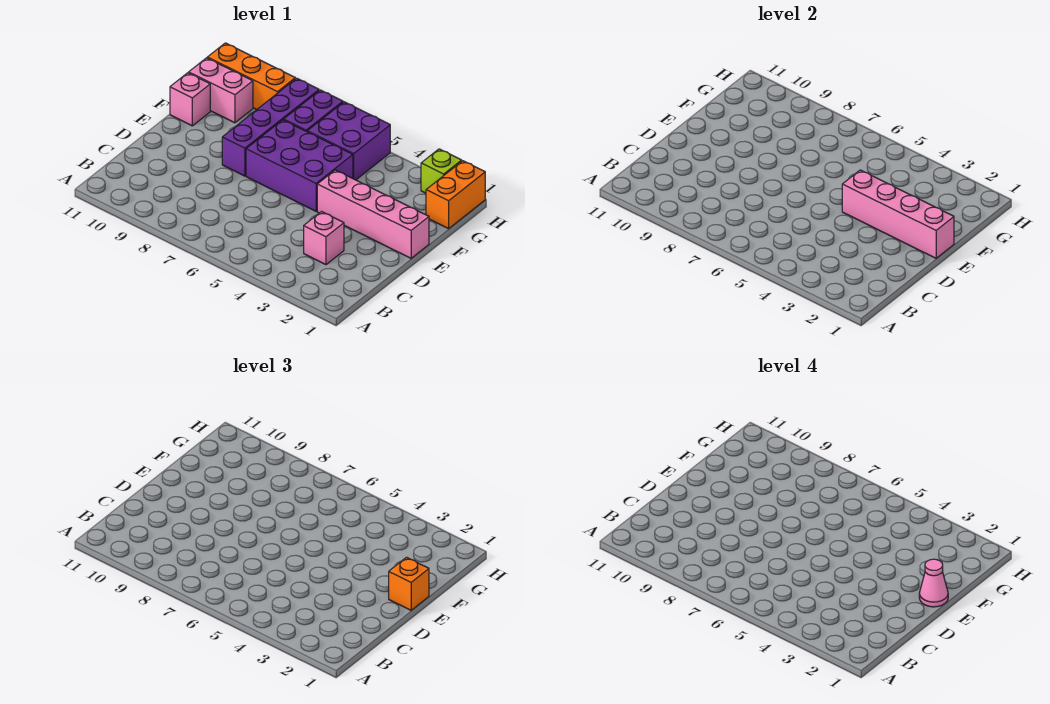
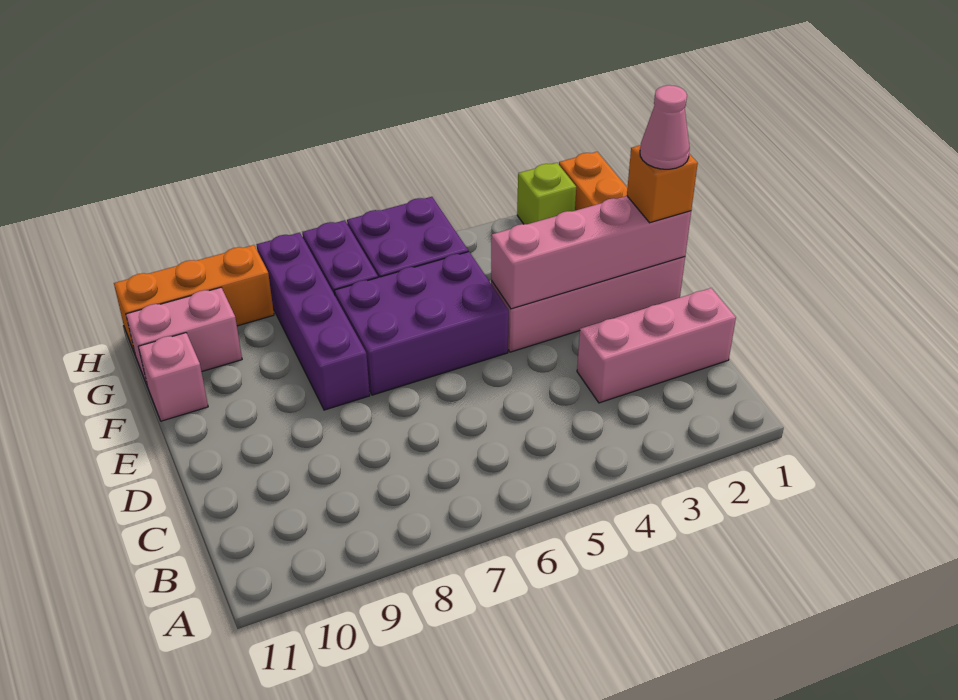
pink brick C3 level 1 -> pink brick C1:C3 level 1

